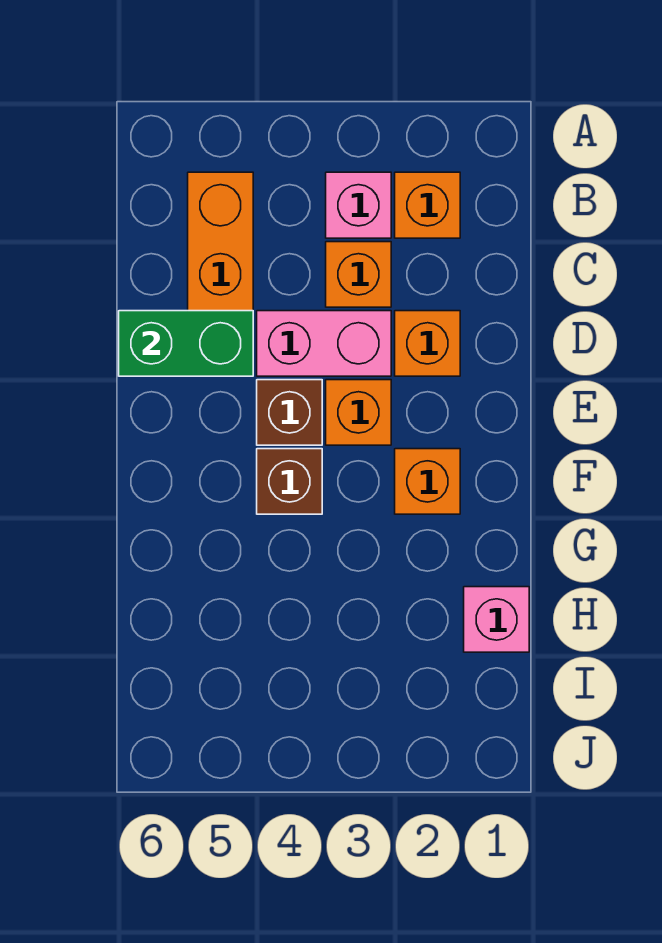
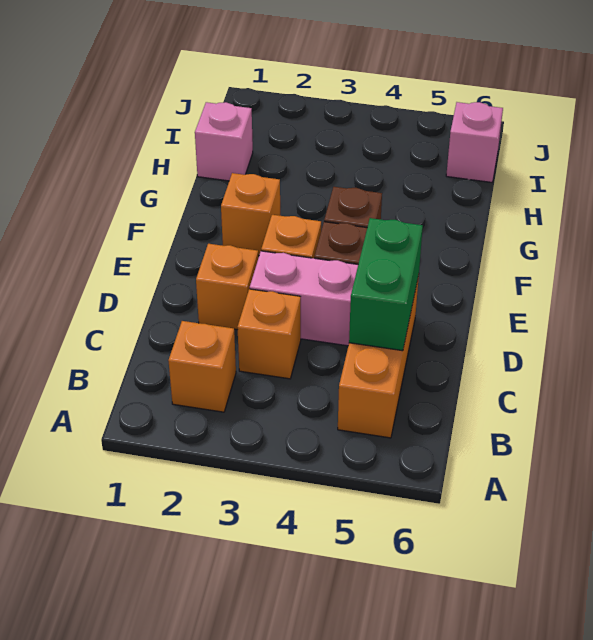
pink brick B3 level 1 -> pink brick I6 level 1
green brick D5:D6 level 2 -> green brick C5:D5 level 2

